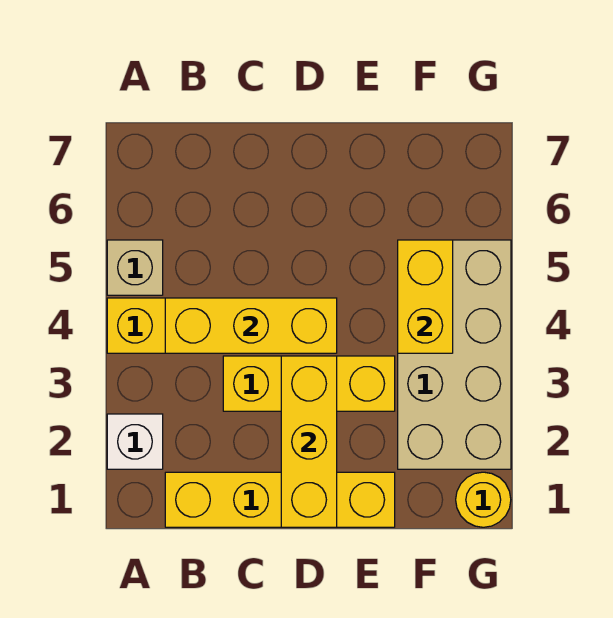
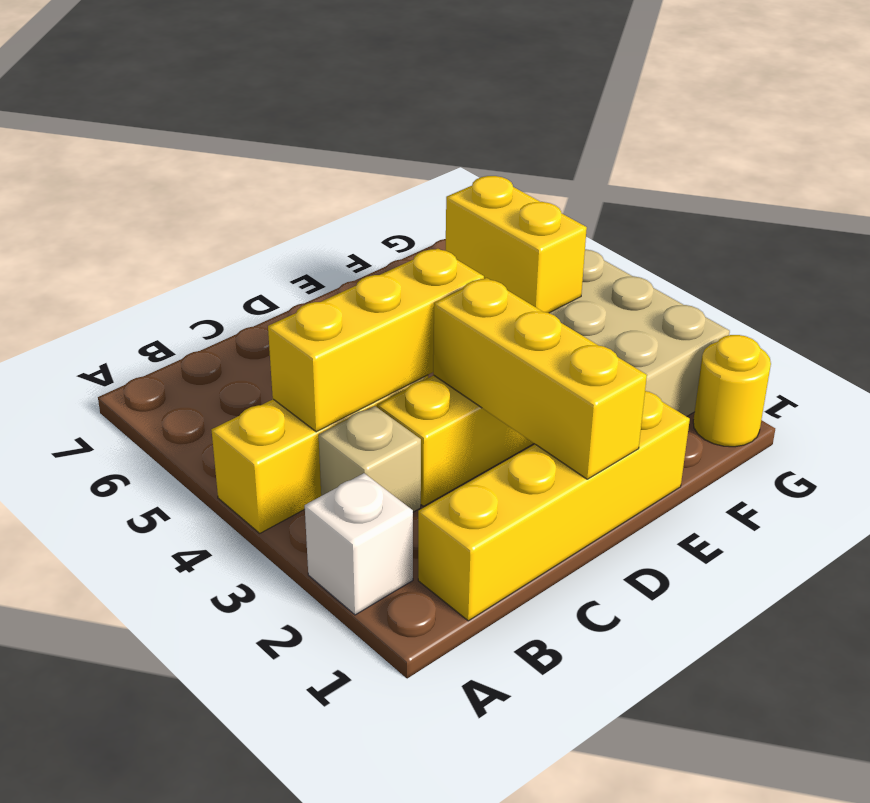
tan brick A5 level 1 -> tan brick B3 level 1

